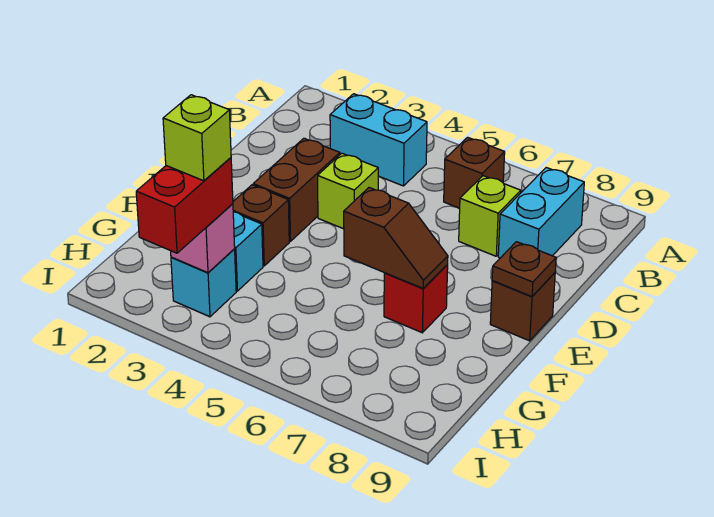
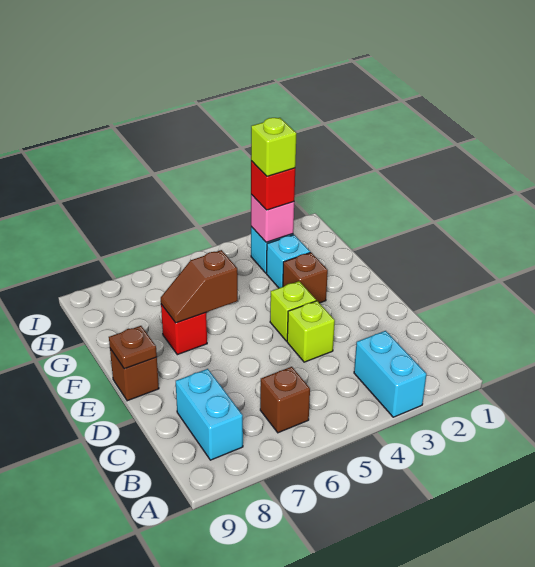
cyan brick B3:B4 level 1 -> cyan brick A3:B3 level 1
lime brick C7 level 1 -> lime brick E4 level 1
brown brick D3:E3 level 1 -> none
red brick H3:I3 level 3 -> red brick H3 level 3

